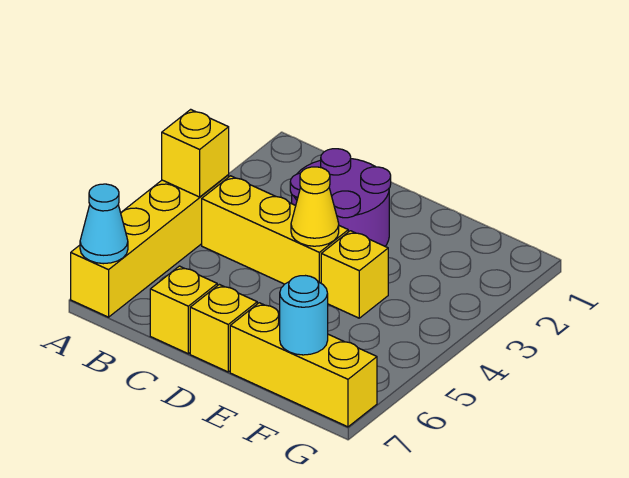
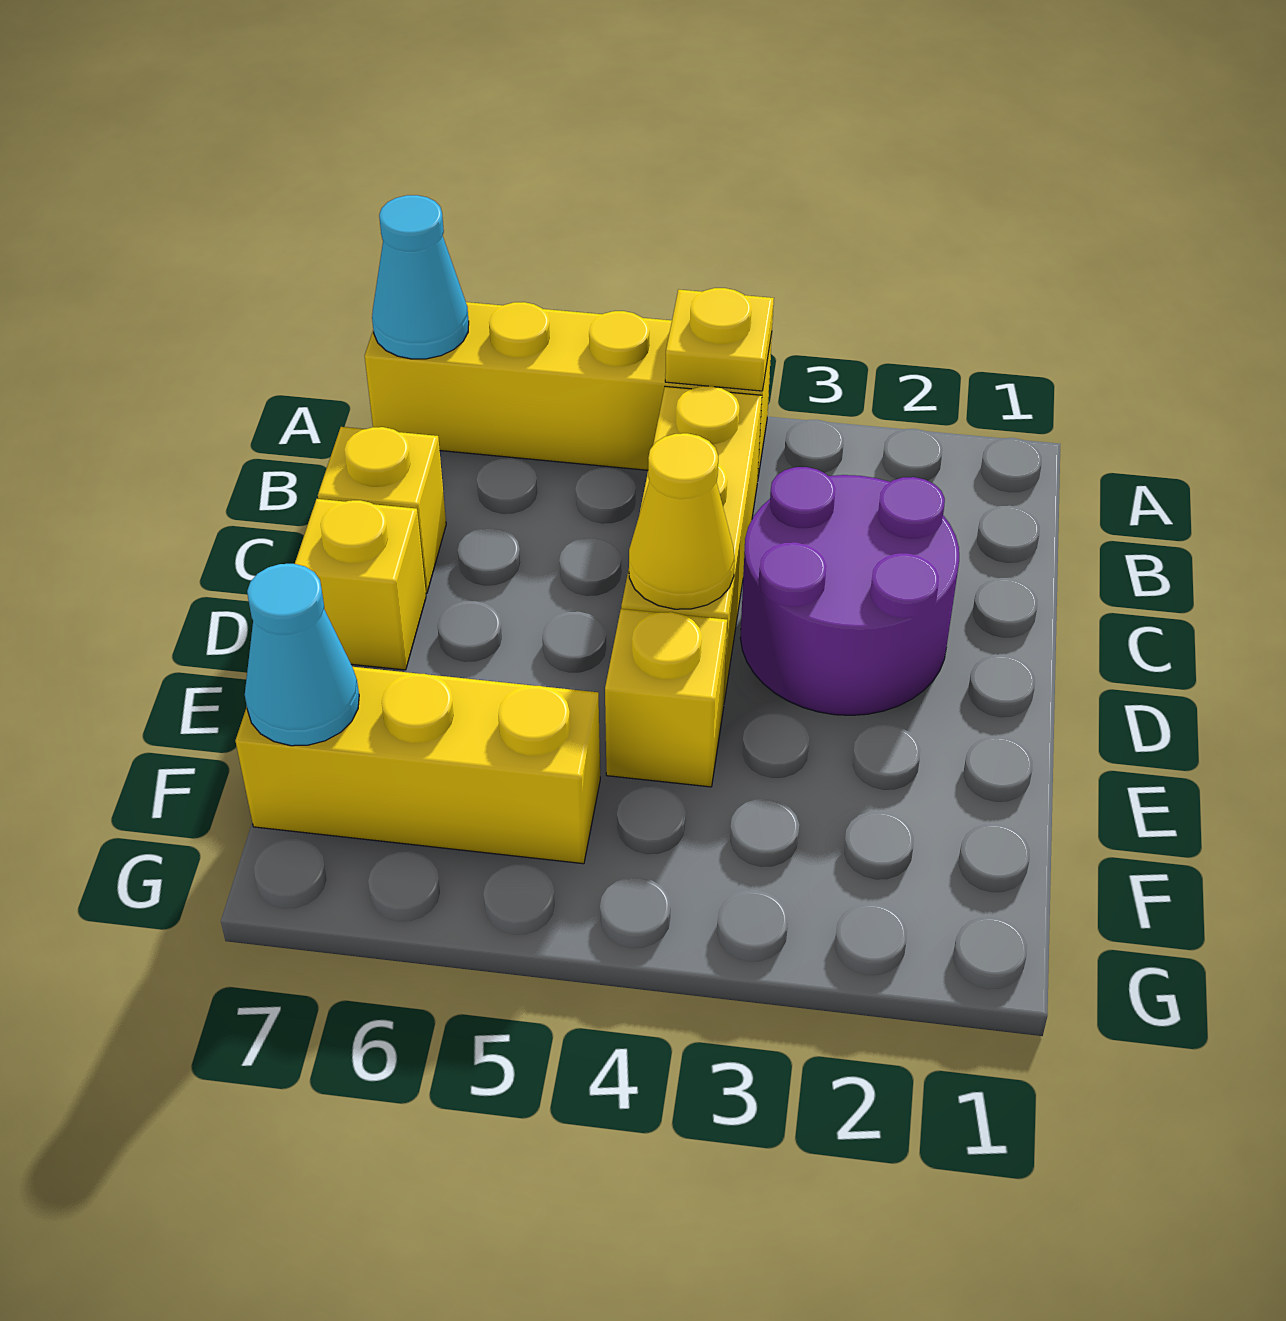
yellow brick A4 level 2 -> yellow plate A4 level 2
yellow brick E7:G7 level 1 -> yellow brick F5:F7 level 1
cyan round brick F7 level 2 -> cyan cone F7 level 2

